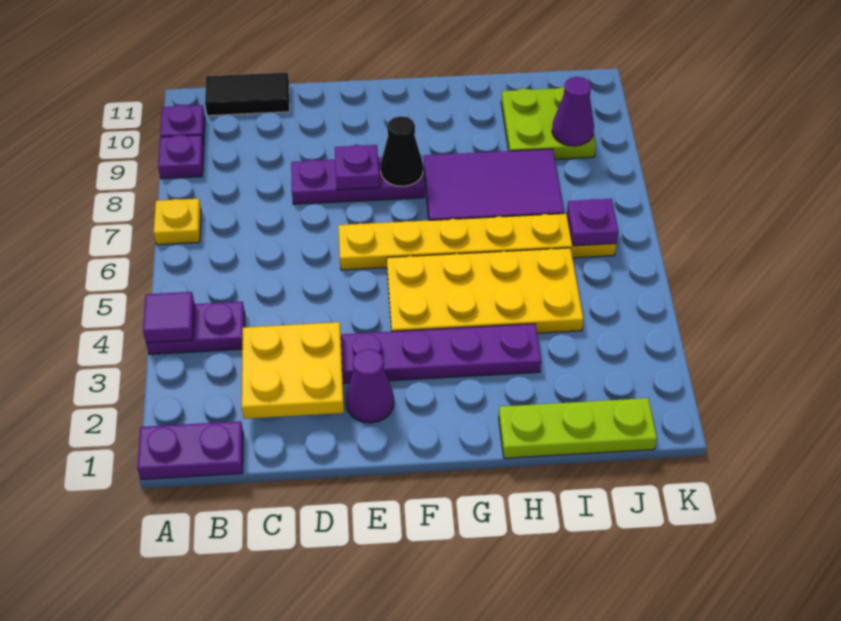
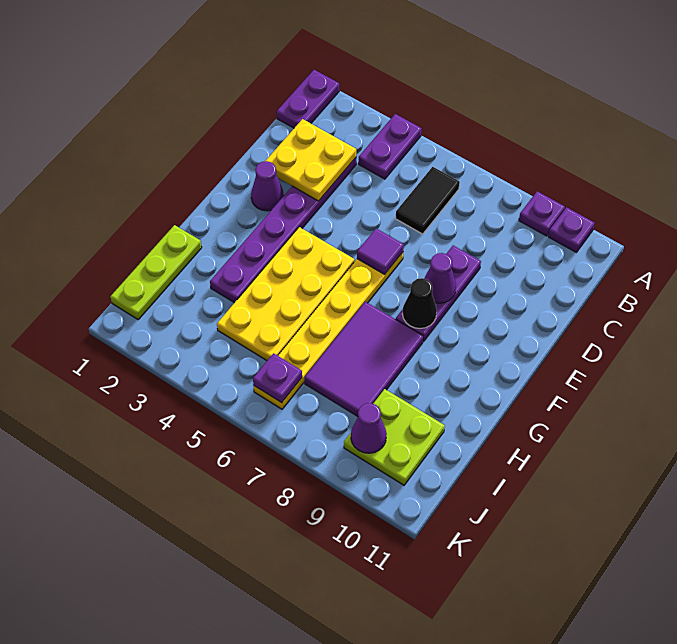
purple tile A4 level 2 -> purple tile E6 level 2
yellow plate A7 level 1 -> none
black tile B11:C11 level 1 -> black tile B6:C6 level 1
purple plate E8 level 2 -> purple cone E8 level 2

